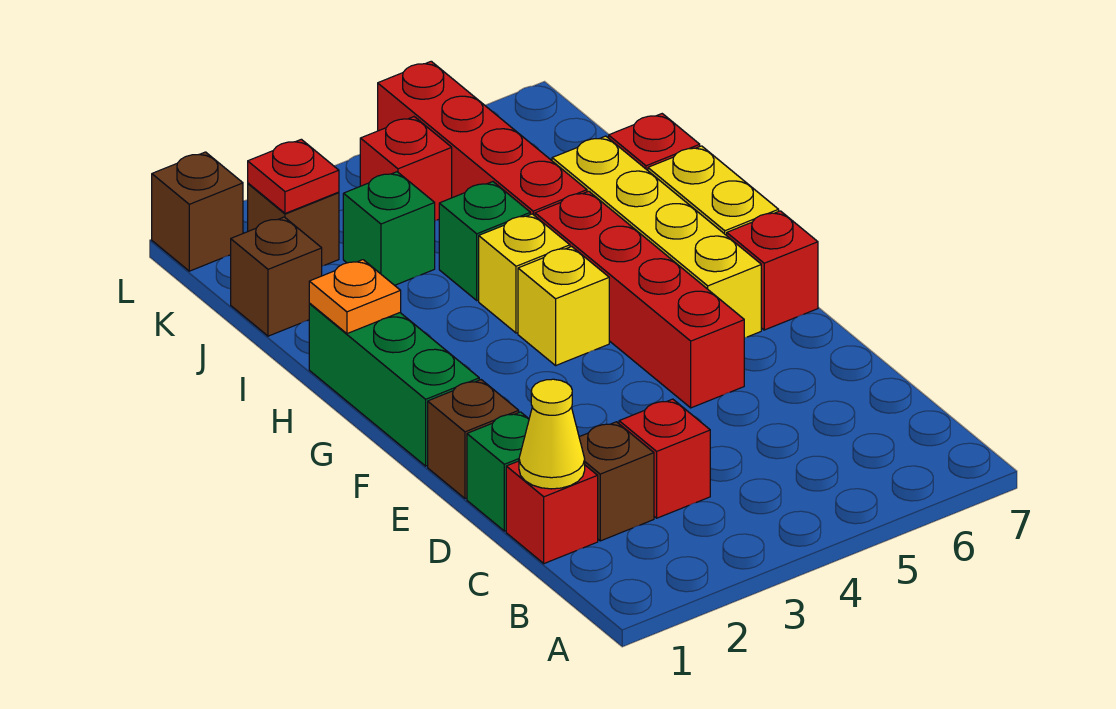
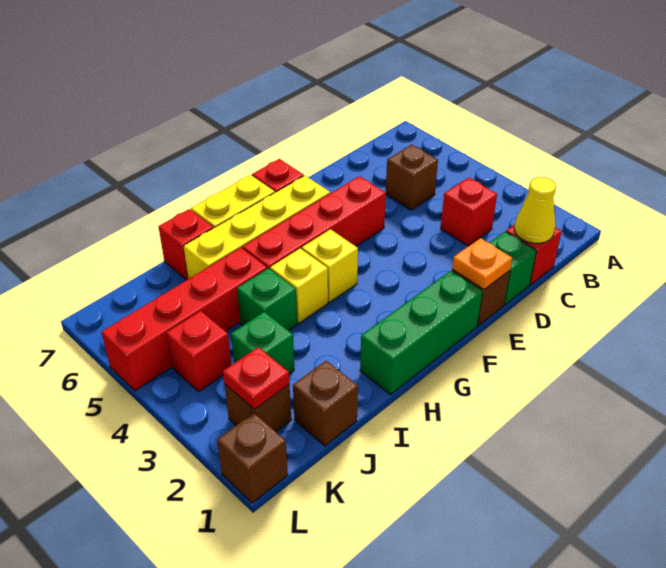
brown brick C2 level 1 -> brown brick C5 level 1
orange plate H1 level 2 -> orange plate E1 level 2

